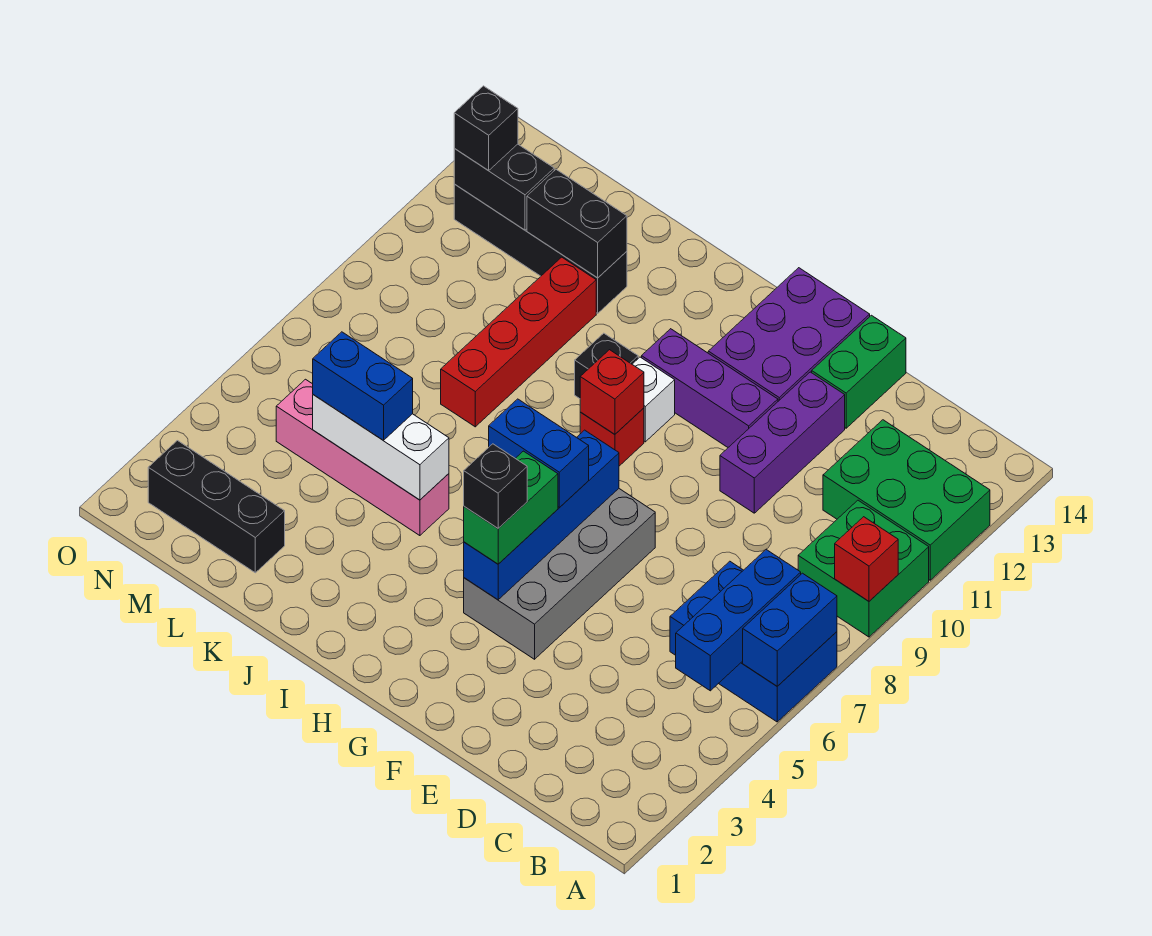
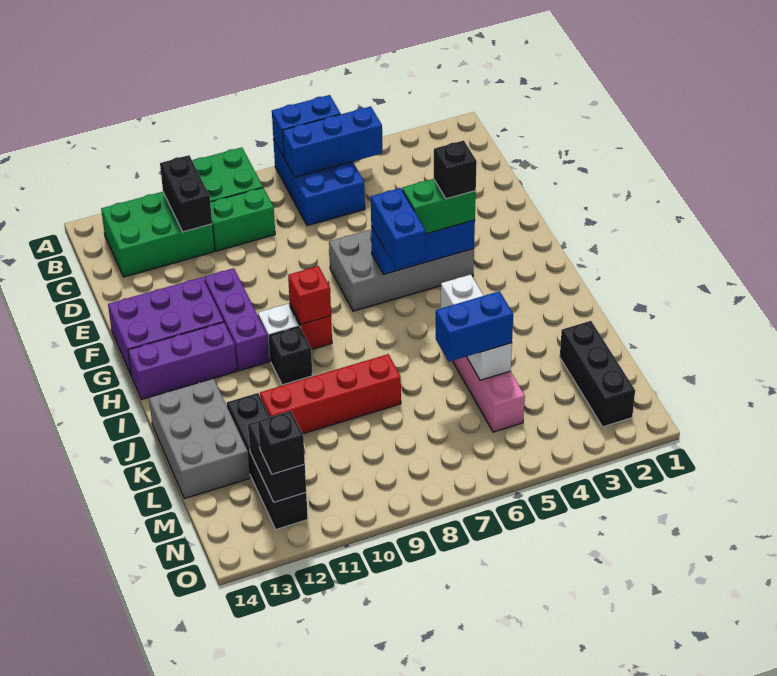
red brick A9 level 2 -> none
green brick A11:C12 level 1 -> green brick B11:C13 level 1
purple brick E10:E12 level 1 -> purple brick H12:H14 level 1
green brick E13:E14 level 1 -> green brick C9:C10 level 1
blue brick G4:G7 level 2 -> blue brick G4:G6 level 2
none -> grey brick J13:L14 level 1
blue brick K5:L5 level 3 -> blue brick L5:L6 level 3
black brick K12:L12 level 2 -> black brick B11:C11 level 2

